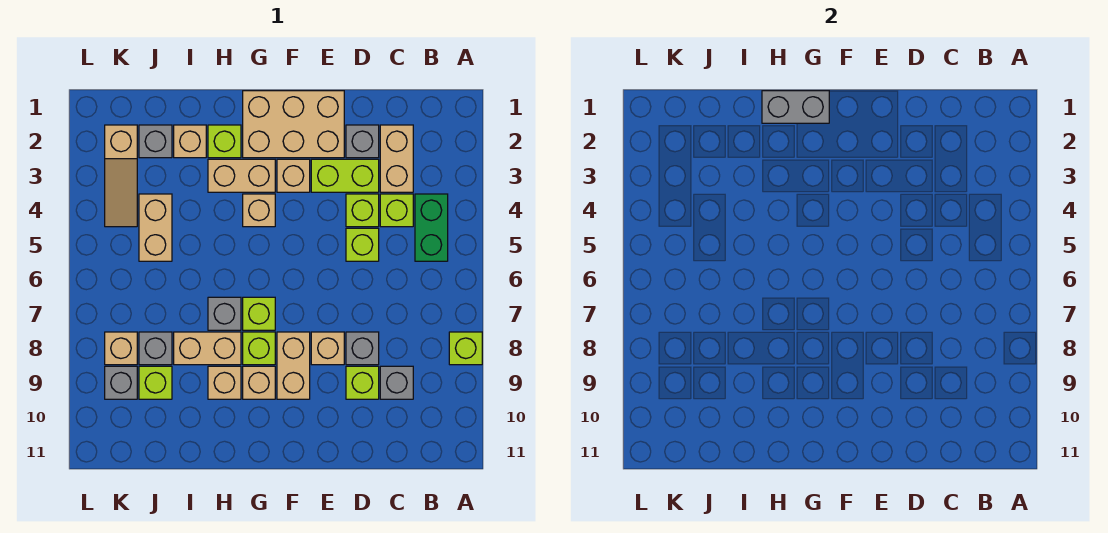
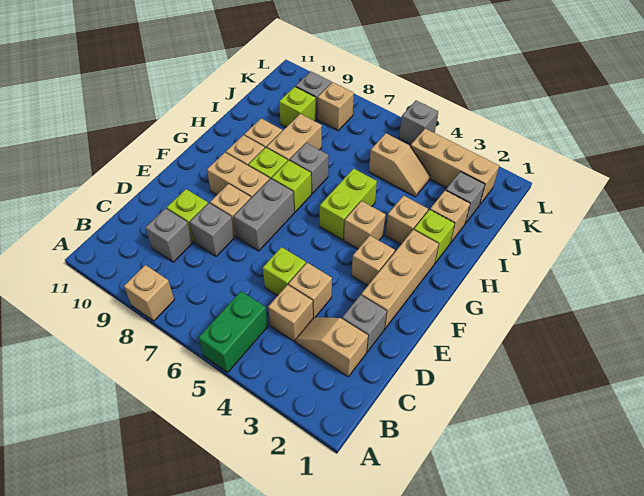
lime brick A8 level 1 -> tan brick A8 level 1
green brick B4:B5 level 1 -> green brick A5:B5 level 1
tan brick C2:C3 level 1 -> tan slope C2:C3 level 1 top 2
lime brick C4 level 1 -> tan brick C4 level 1
lime brick D3:E3 level 1 -> lime brick G5:H5 level 1
lime brick D4 level 1 -> tan brick D4 level 1
tan brick E1:G2 level 1 -> tan brick E2:G2 level 1
grey brick G1:H1 level 2 -> grey brick E7:F7 level 1
tan brick G3:H3 level 1 -> tan brick H3 level 1
tan brick J4:J5 level 1 -> tan slope J4:J5 level 1 top 5
grey brick J8 level 1 -> grey brick L5 level 1
tan slope K2:K4 level 1 top 2 -> tan brick K2:K4 level 1

